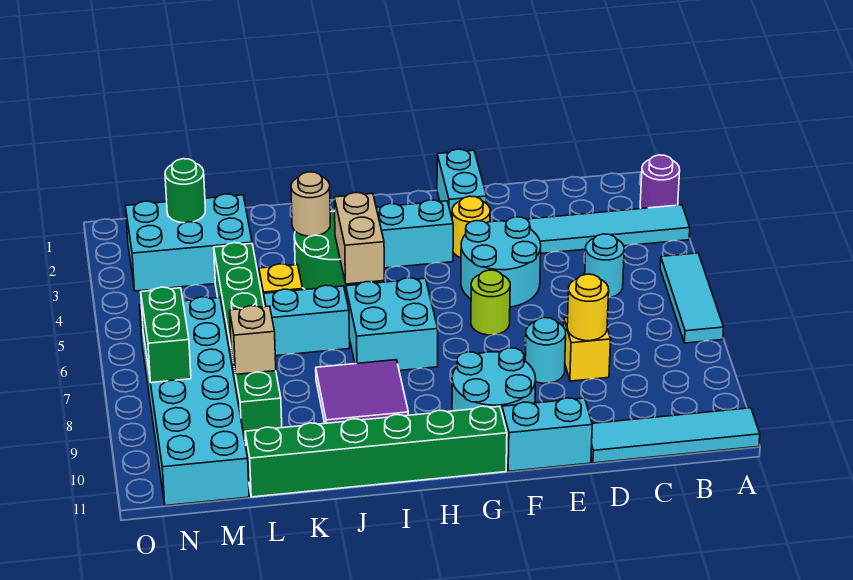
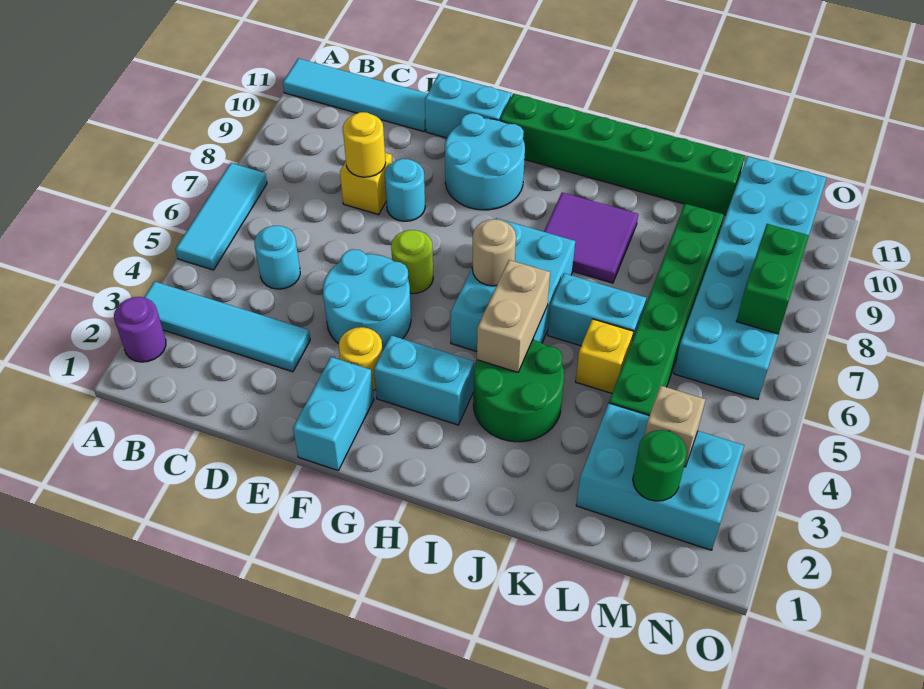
cyan brick H6:I7 level 1 -> cyan brick H5:I7 level 1
tan round brick J3 level 2 -> tan round brick H6 level 2
tan brick L8 level 2 -> tan brick M3 level 2

